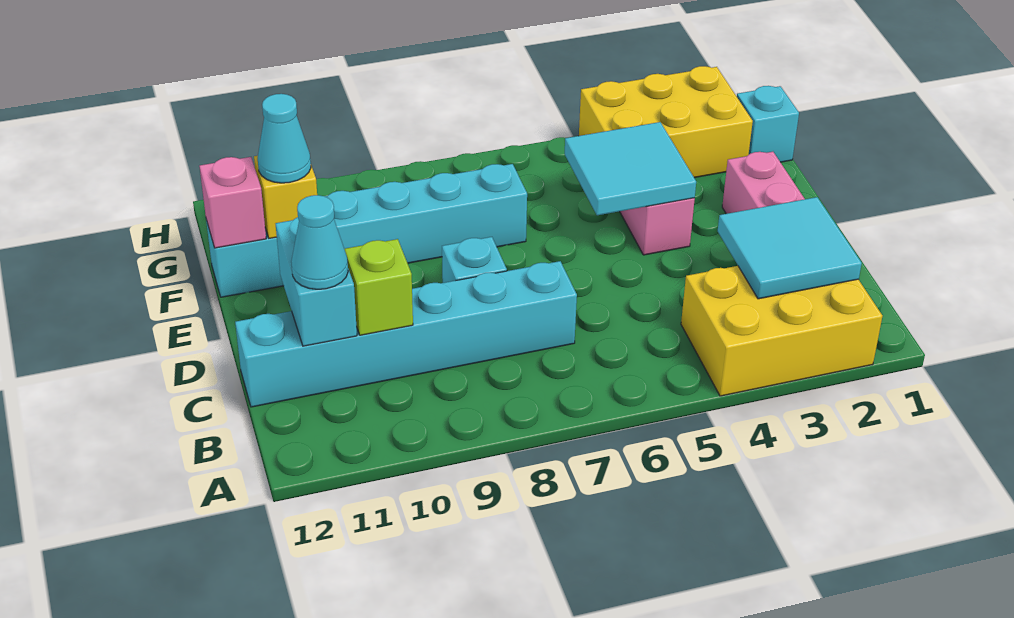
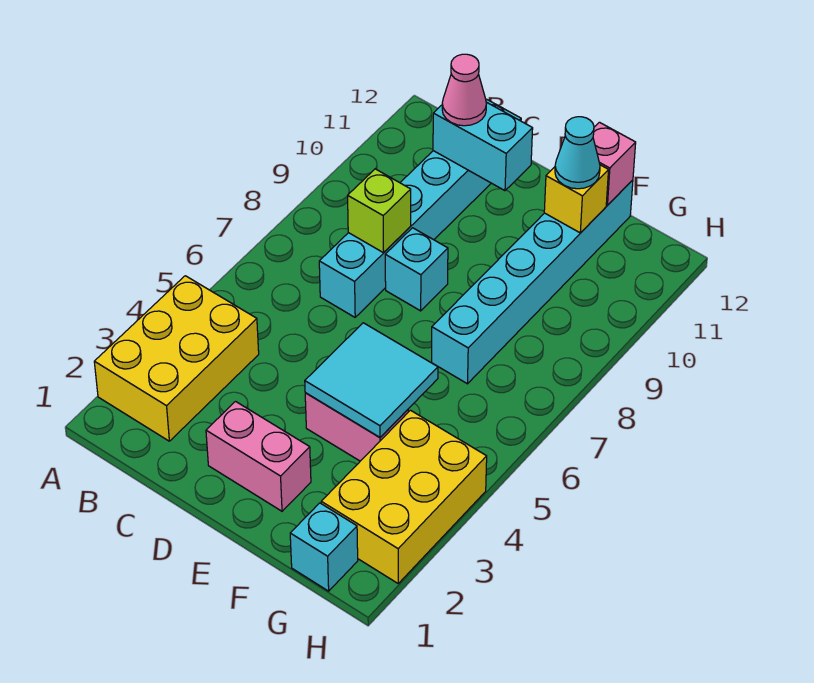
cyan tile B2:C3 level 2 -> none
lime brick C10 level 2 -> lime brick C8 level 2
cyan cone C11 level 3 -> pink cone C11 level 3

